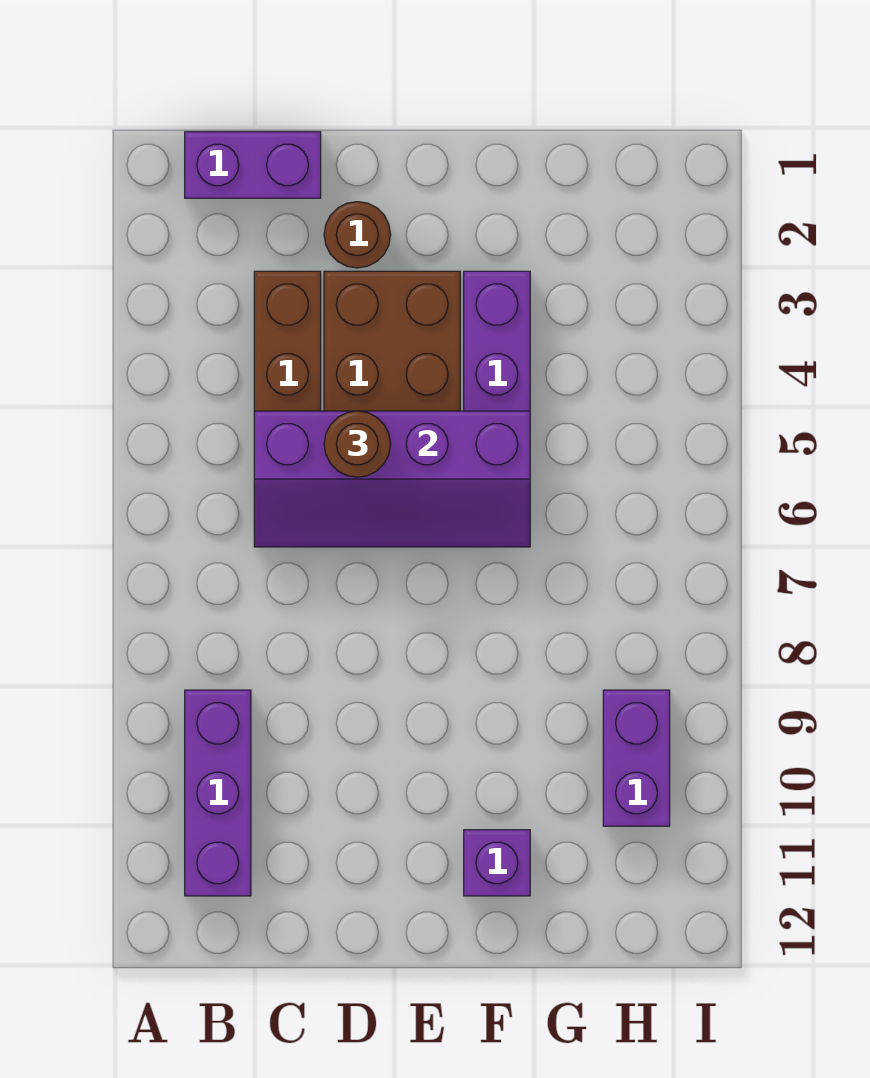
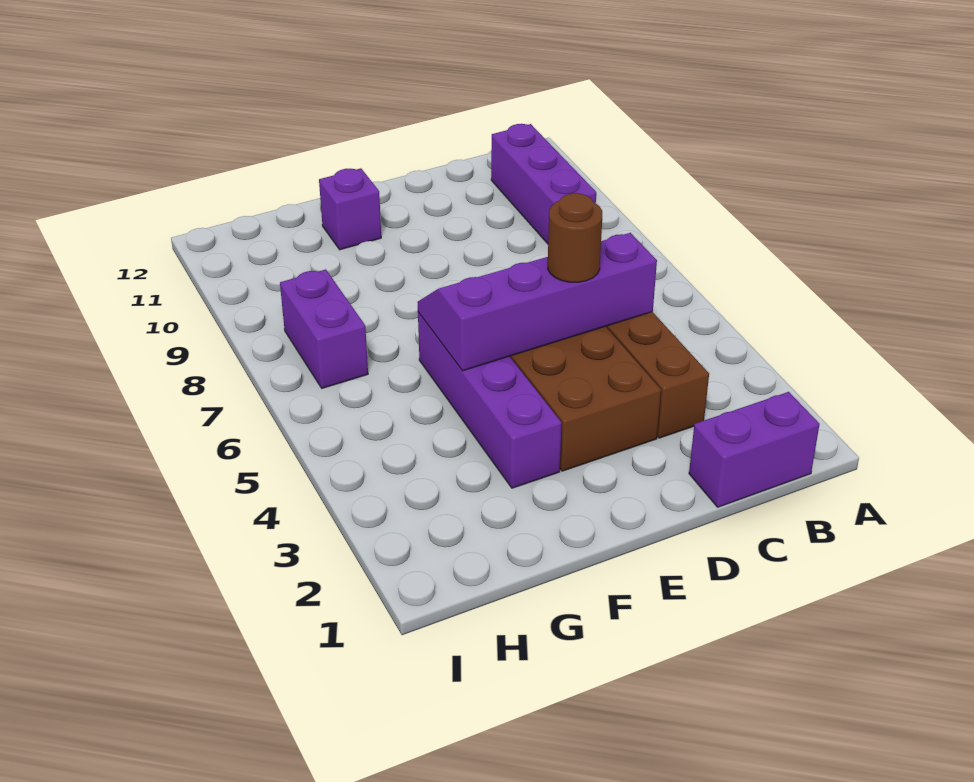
brown round brick D2 level 1 -> none
purple brick H9:H10 level 1 -> purple brick H7:H8 level 1

